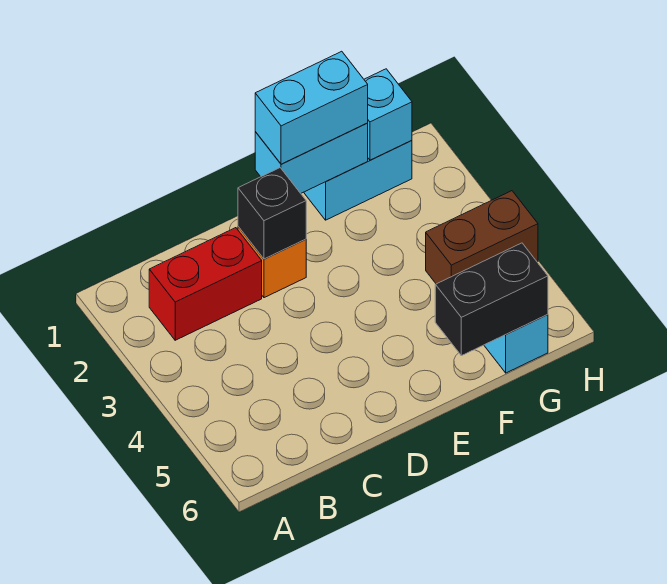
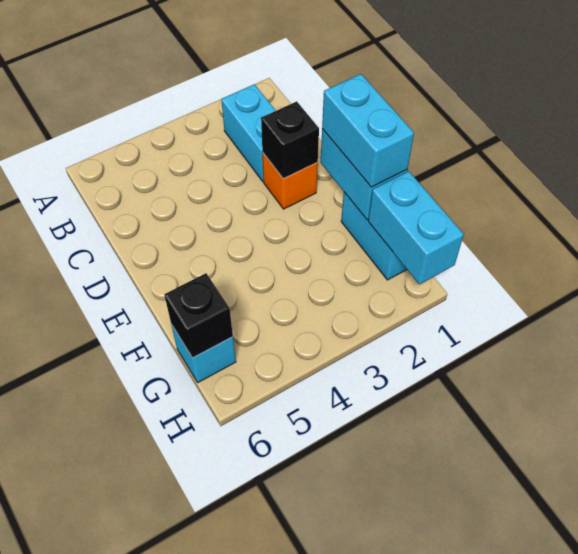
red brick B2:C2 level 1 -> cyan brick B2:C2 level 1
black brick F6:G6 level 2 -> black brick G6 level 2
cyan brick G1 level 2 -> cyan brick G1:H1 level 2
brown brick G4:H4 level 1 -> none

